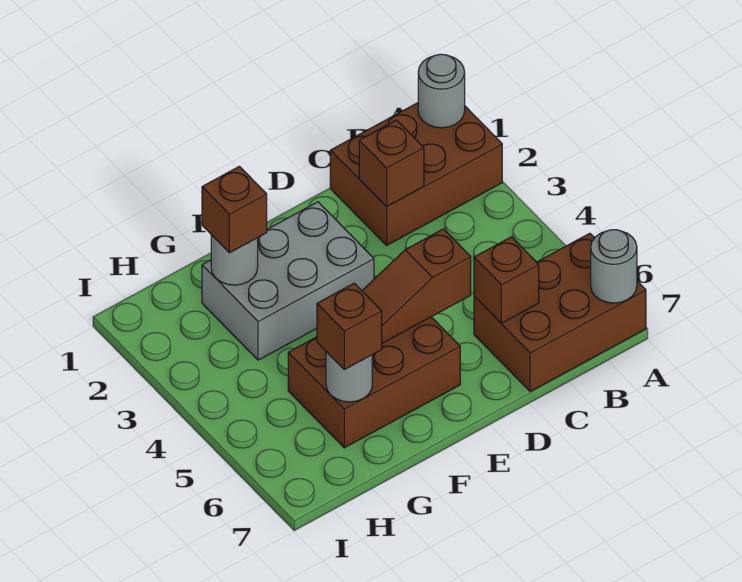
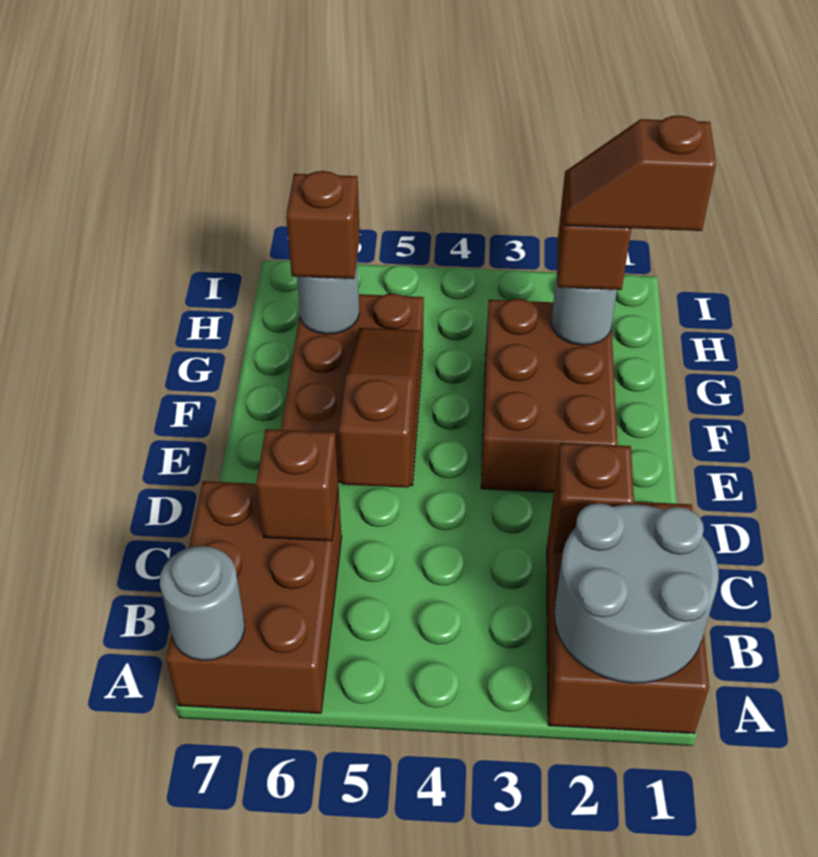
grey round brick A1 level 2 -> grey round brick A1:B2 level 2
grey brick E2:G3 level 1 -> brown brick E2:G3 level 1
none -> brown slope G1:G2 level 4 top 1

